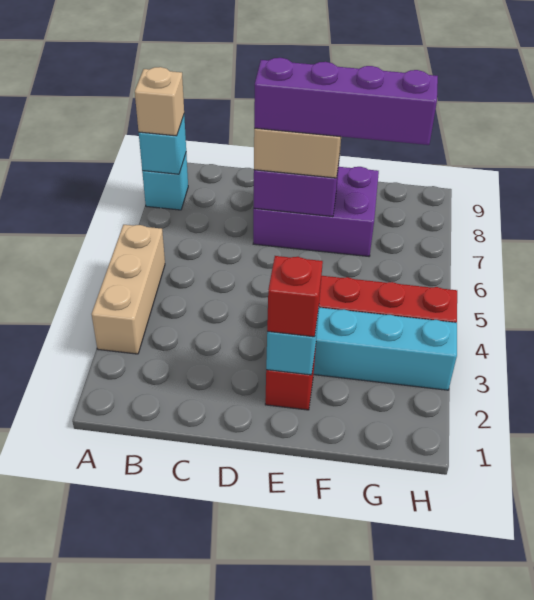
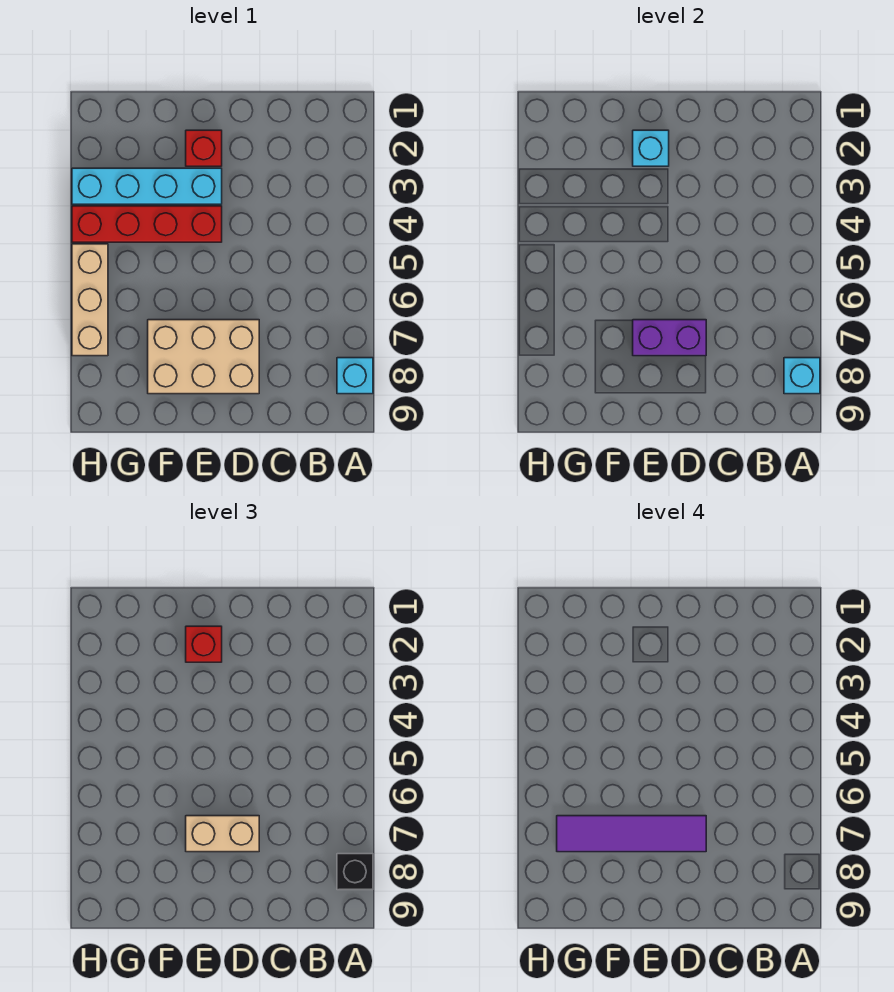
tan brick A3:A5 level 1 -> tan brick H5:H7 level 1
tan brick A8 level 3 -> black brick A8 level 3
purple brick D7:F8 level 1 -> tan brick D7:F8 level 1
purple brick D7:G7 level 4 -> purple tile D7:G7 level 4

